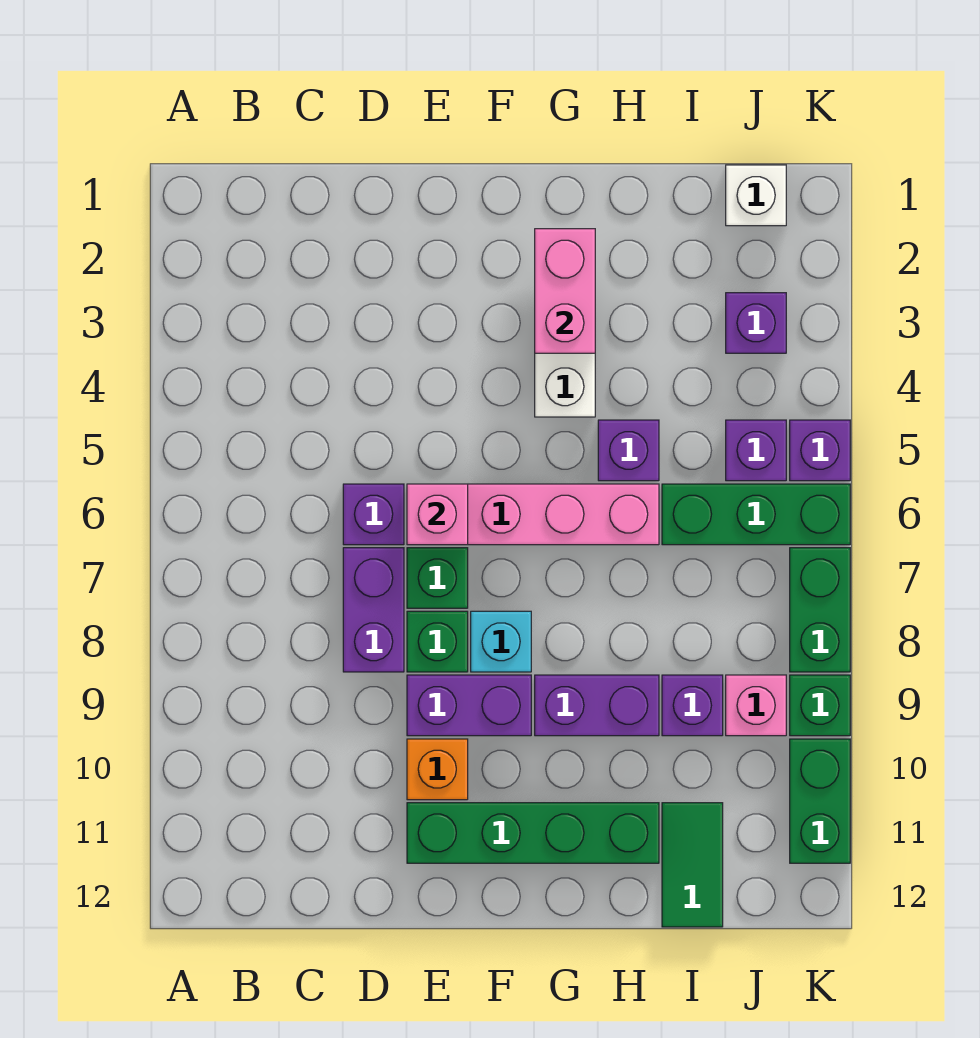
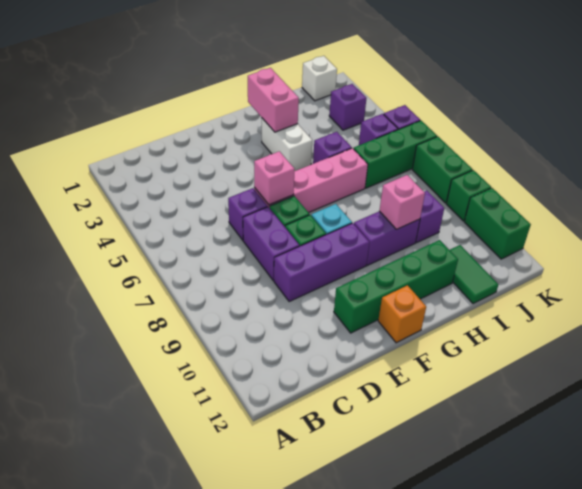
purple brick E9:F9 level 1 -> purple brick D9:F9 level 1
orange brick E10 level 1 -> orange brick F12 level 1
pink brick J9 level 1 -> pink brick H9 level 2

